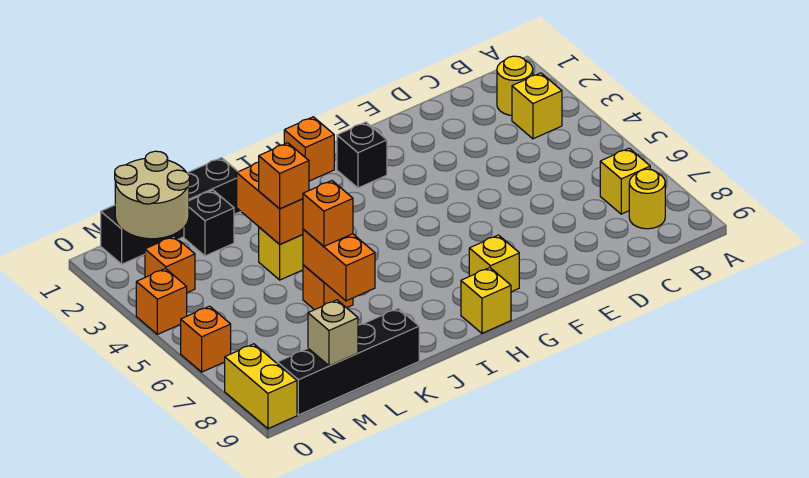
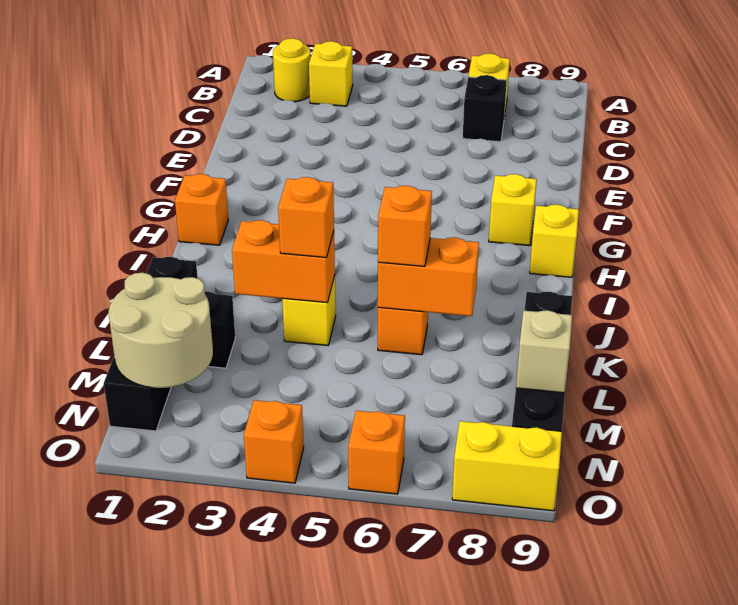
yellow round brick B8 level 1 -> none
black brick G2 level 1 -> black brick C7 level 1
orange brick N3 level 1 -> none

